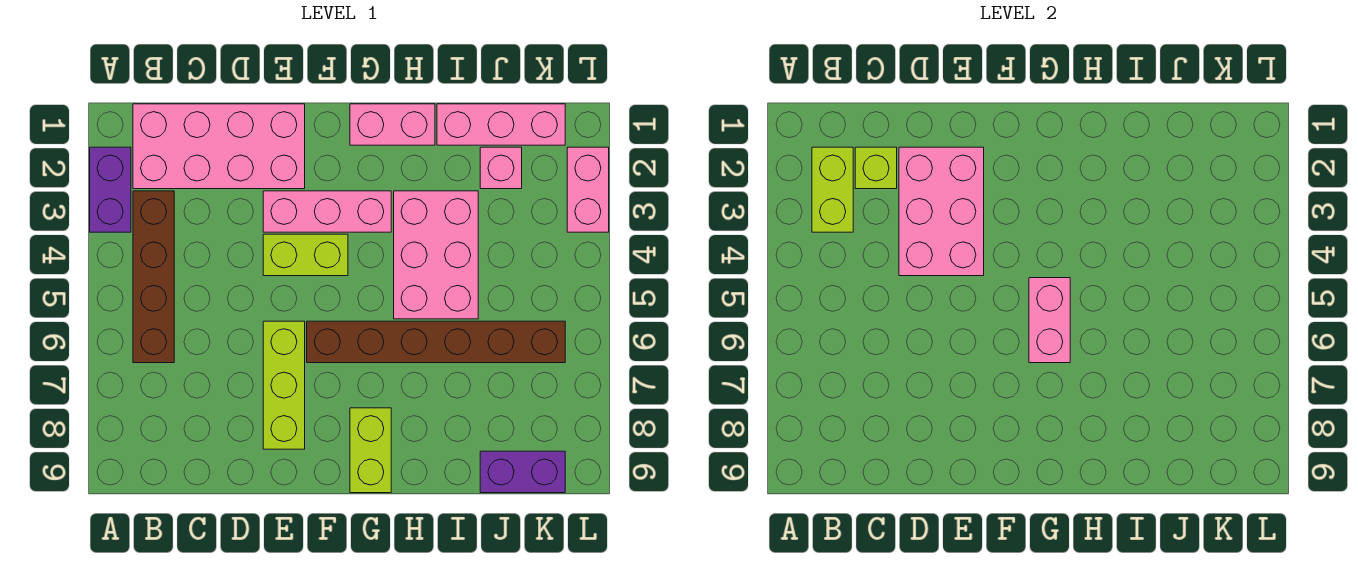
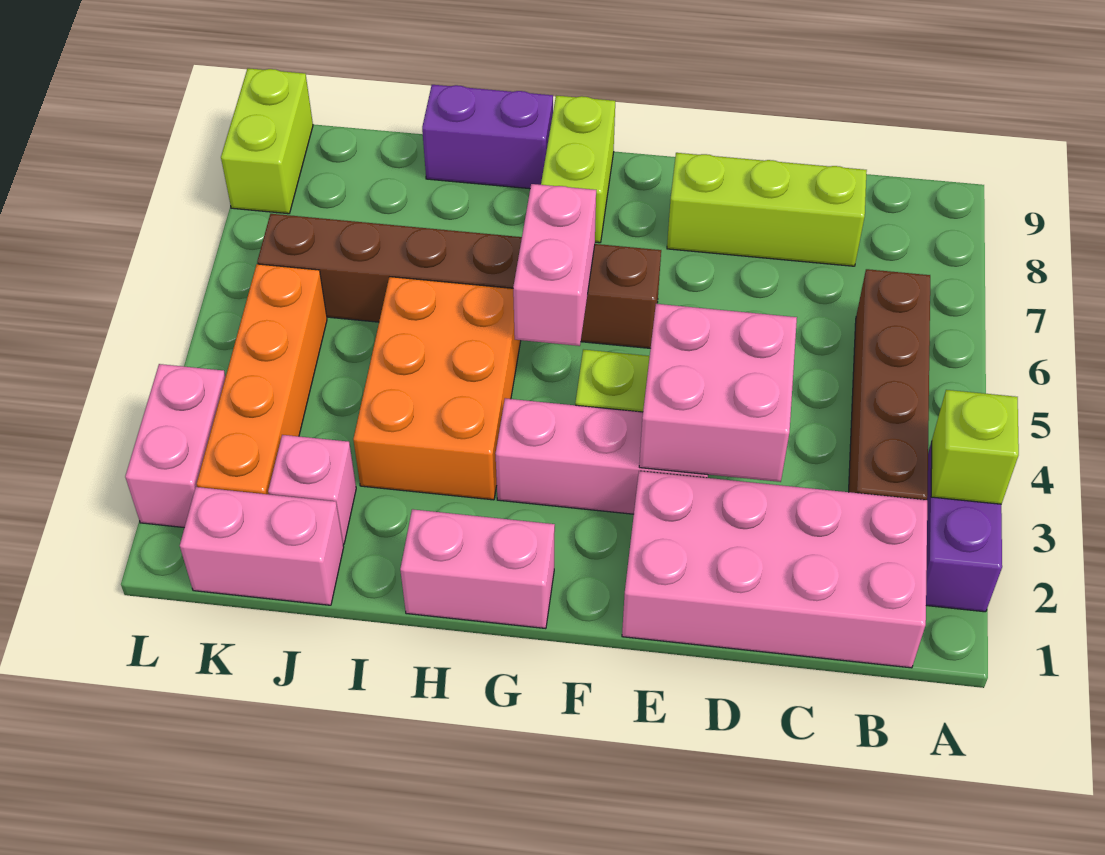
lime brick B2:B3 level 2 -> lime brick L8:L9 level 1
lime brick C2 level 2 -> lime brick A3 level 2
pink brick D2:E4 level 2 -> pink brick D3:E4 level 2
lime brick E6:E8 level 1 -> lime brick C8:E8 level 1
pink brick H3:I5 level 1 -> orange brick H3:I5 level 1
pink brick I1:K1 level 1 -> pink brick J1:K1 level 1
purple brick J9:K9 level 1 -> purple brick H9:I9 level 1
none -> orange brick K2:K5 level 1

